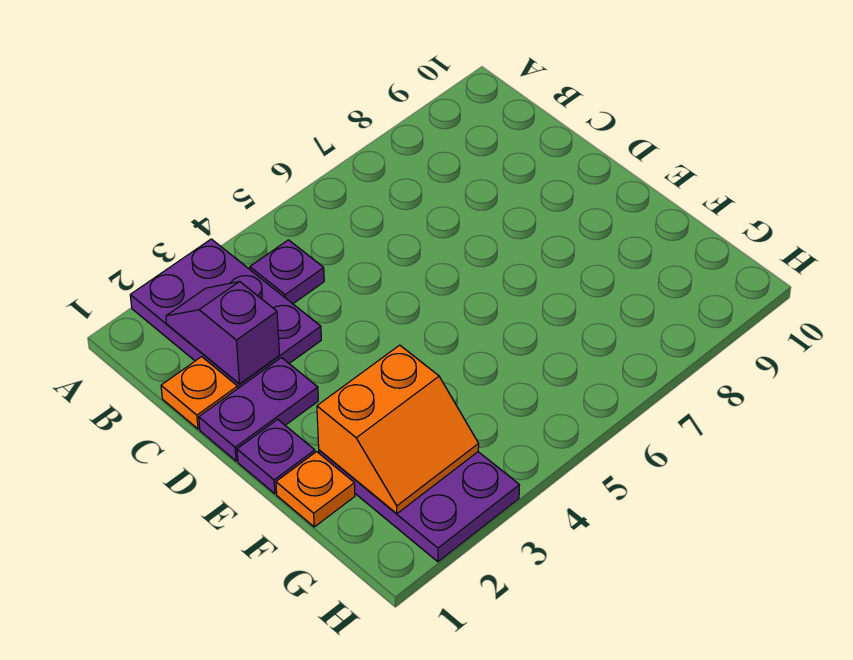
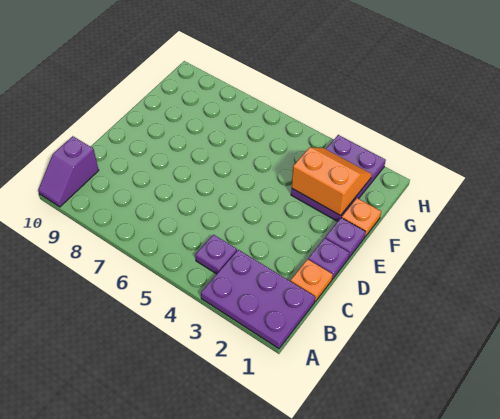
purple plate A2:C3 level 1 -> purple plate A1:B3 level 1
purple slope B2:C2 level 2 top C -> purple slope A10:B10 level 1 top B
purple plate D1:D2 level 1 -> purple plate D1 level 1

